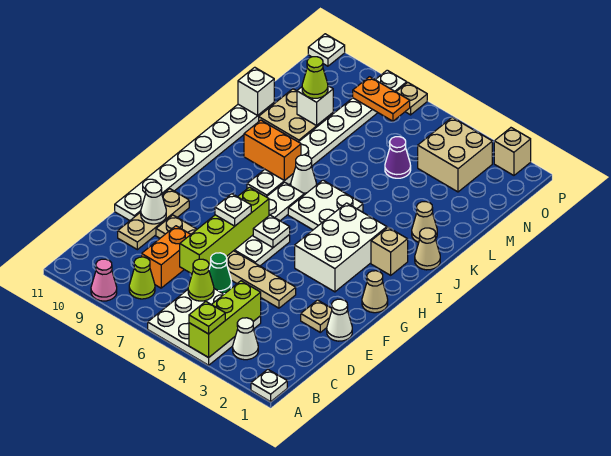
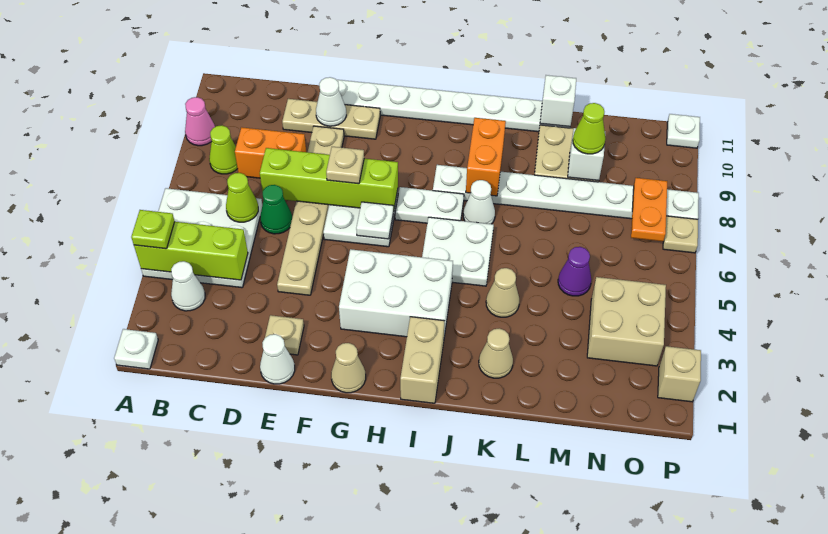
white plate F7 level 3 -> tan plate F7 level 3
tan brick I2 level 1 -> tan brick I1:I2 level 1
tan cone J1 level 1 -> tan cone K4 level 1

